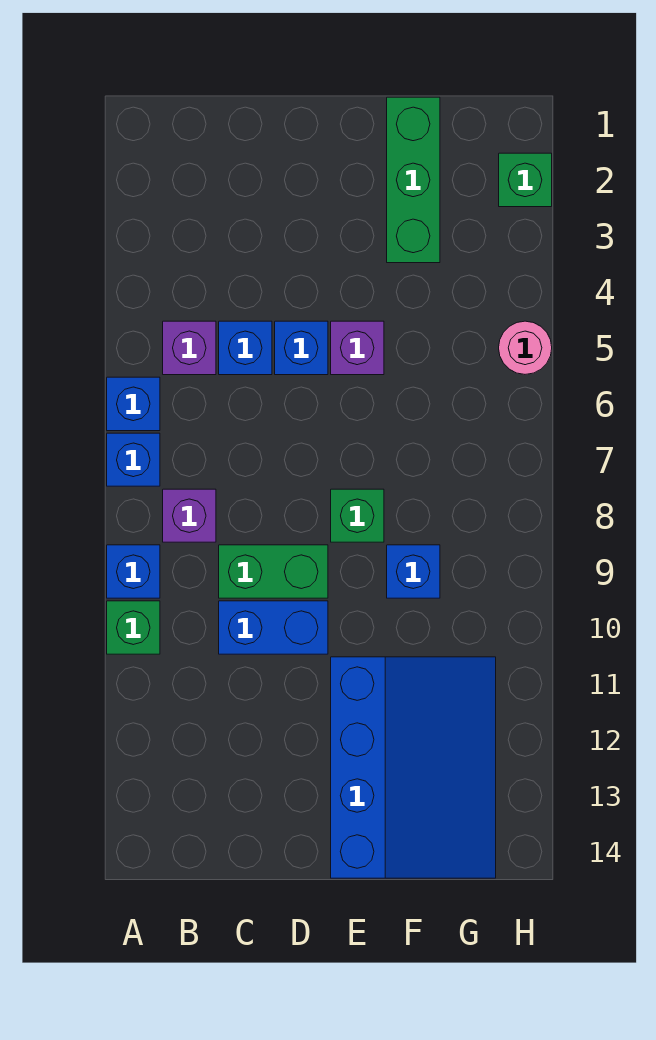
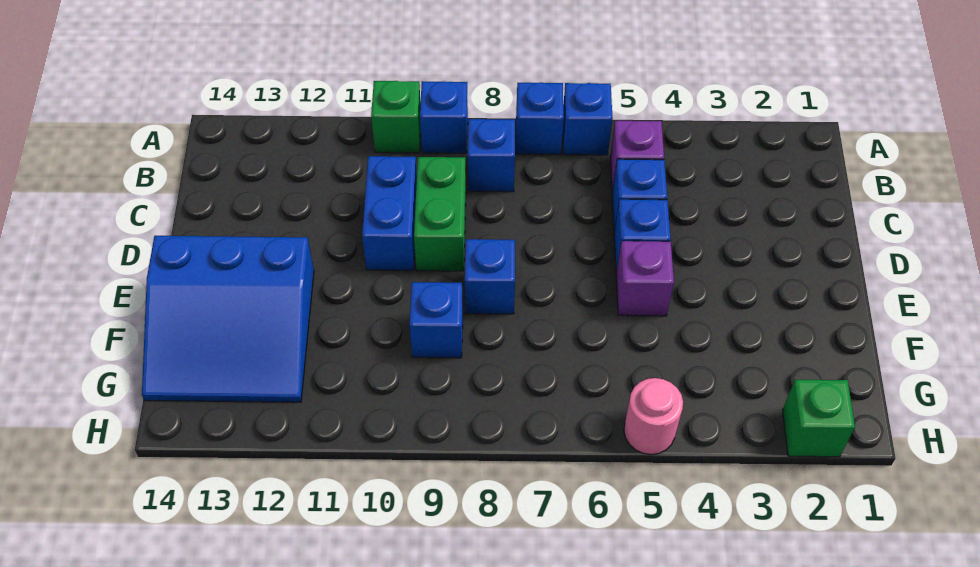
purple brick B8 level 1 -> blue brick B8 level 1
green brick E8 level 1 -> blue brick E8 level 1
blue slope E11:G14 level 1 top E -> blue slope E12:G14 level 1 top E
green brick F1:F3 level 1 -> none

